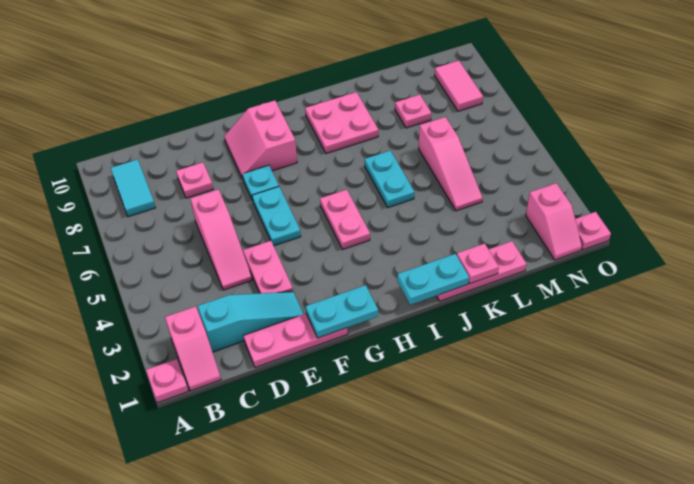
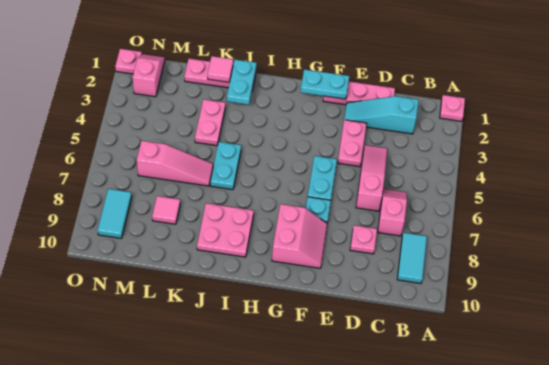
pink slope B1:B2 level 1 top 2 -> pink slope C6:C7 level 1 top 7
pink plate H4:H5 level 1 -> pink plate K3:K4 level 1
cyan plate I1:J1 level 2 -> cyan plate J1:J2 level 2
pink plate K1 level 2 -> pink tile K1 level 2
pink slope L4:L6 level 1 top 6 -> pink slope K6:M6 level 1 top M
pink plate L8 level 1 -> pink tile L8 level 1
pink tile N8:N9 level 1 -> cyan tile N8:N9 level 1

